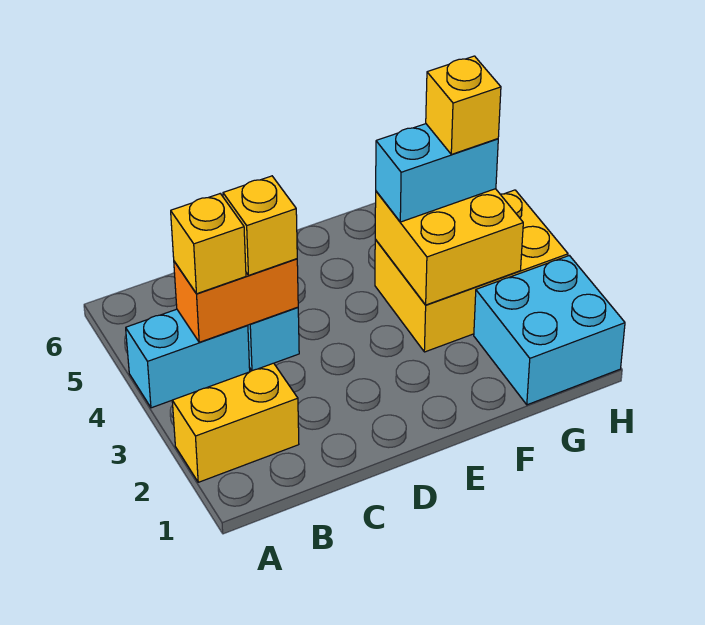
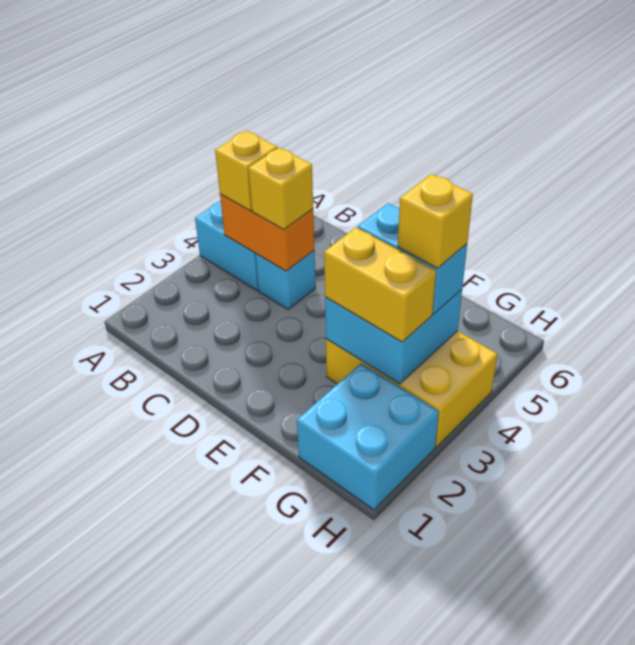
yellow brick A2:B2 level 1 -> yellow brick F3:G3 level 3
yellow brick F3:G4 level 2 -> cyan brick F3:G4 level 2

